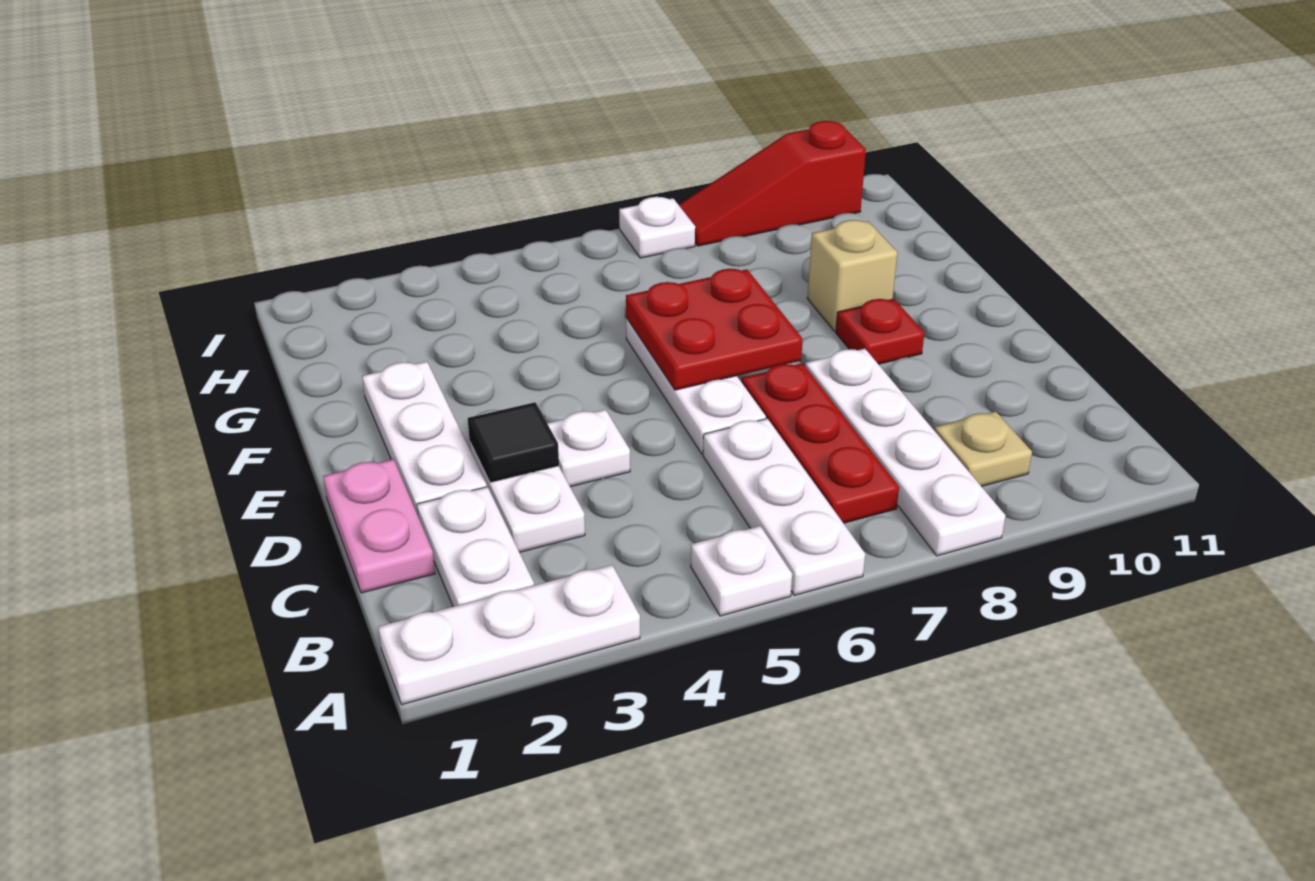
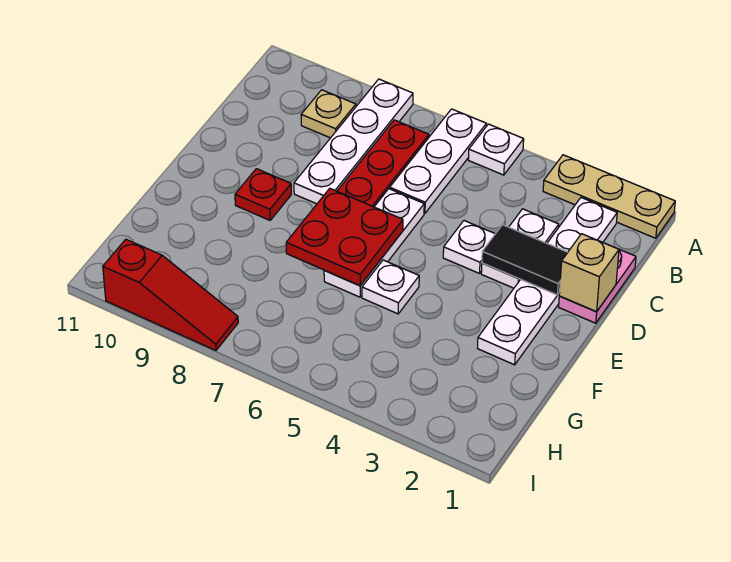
white plate A1:A3 level 1 -> tan plate A1:A3 level 1
black tile D3 level 2 -> black tile D2:D3 level 2
tan brick F9 level 1 -> tan brick D1 level 2
white plate I7 level 1 -> white plate F5 level 1

